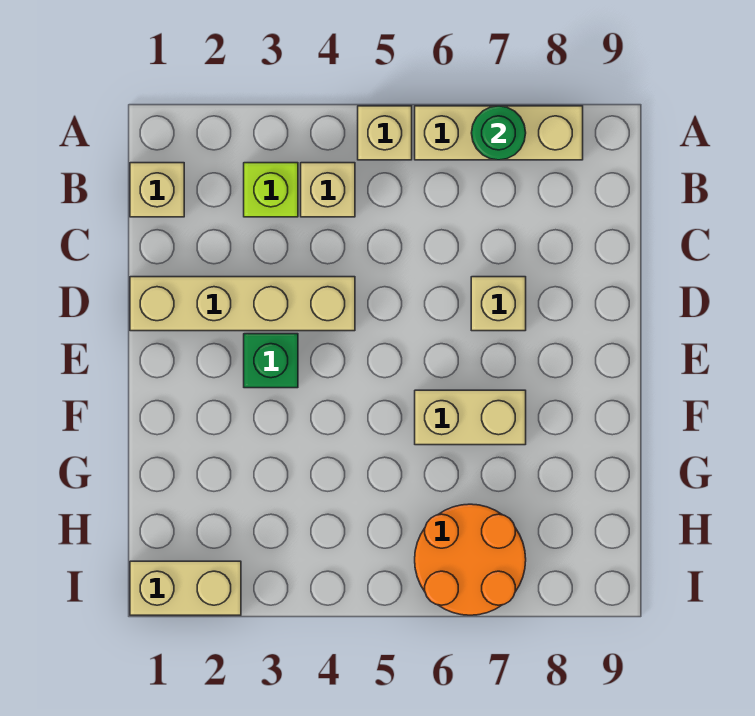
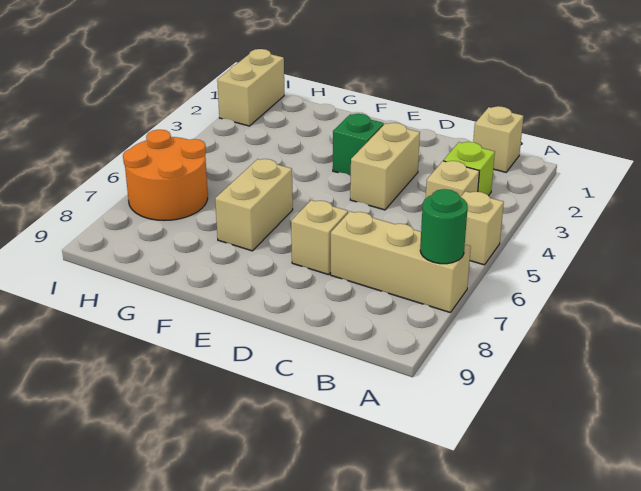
tan brick A6:A8 level 1 -> tan brick A7:C7 level 1
tan brick D1:D4 level 1 -> tan brick D3:D4 level 1

